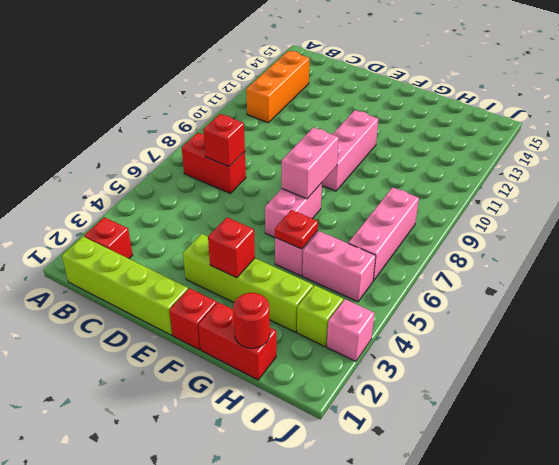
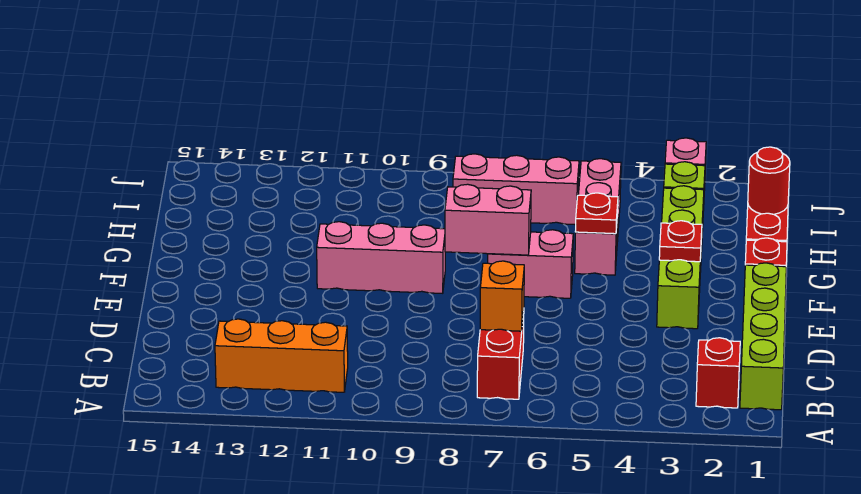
red brick C7 level 2 -> orange brick C7 level 2
red brick F3 level 2 -> red plate F3 level 2

